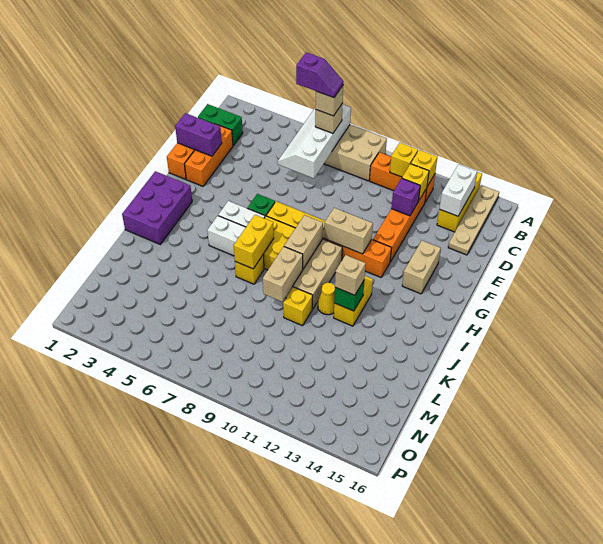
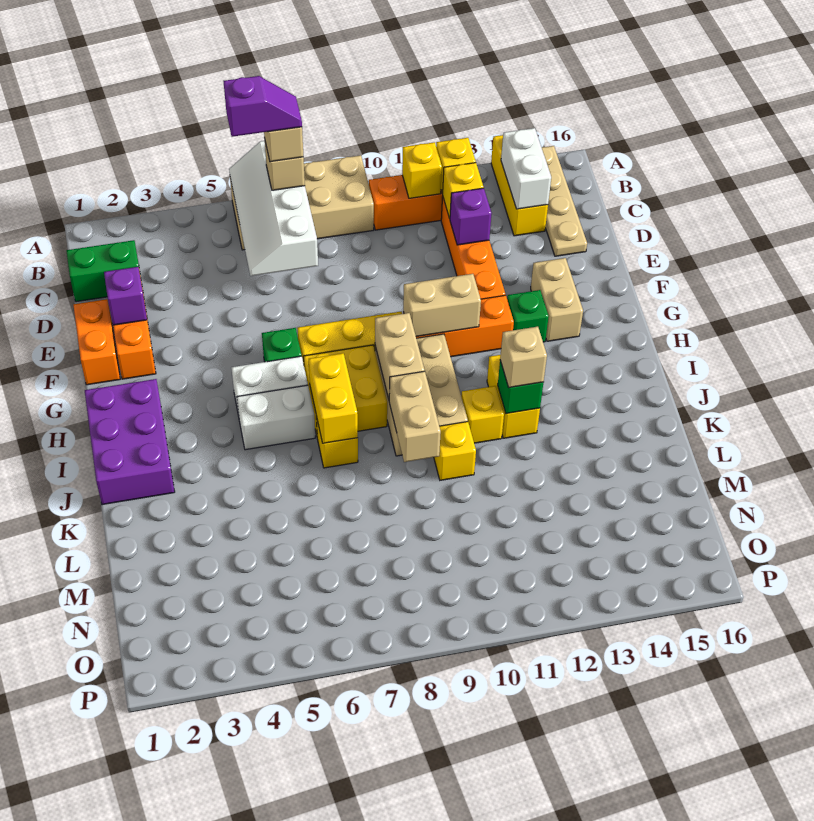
purple brick E1:E2 level 2 -> purple brick E2 level 2
none -> green brick G13 level 1
yellow cone J11 level 1 -> yellow brick J11 level 1

